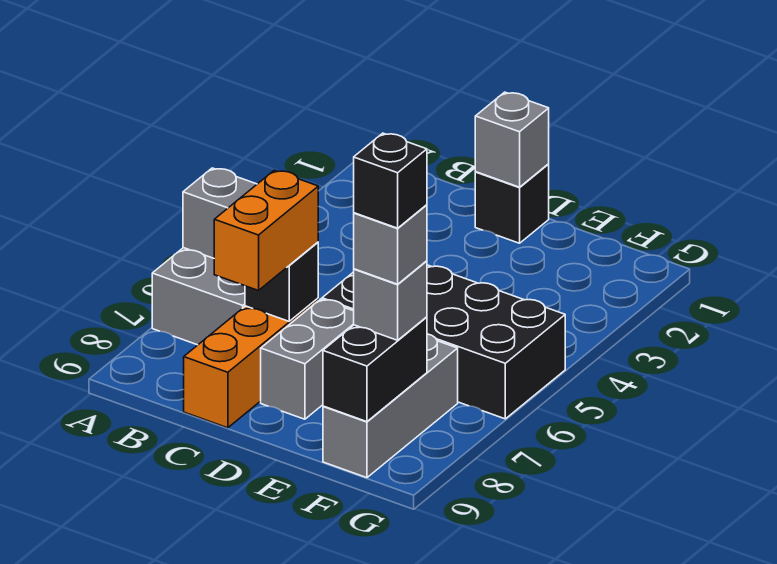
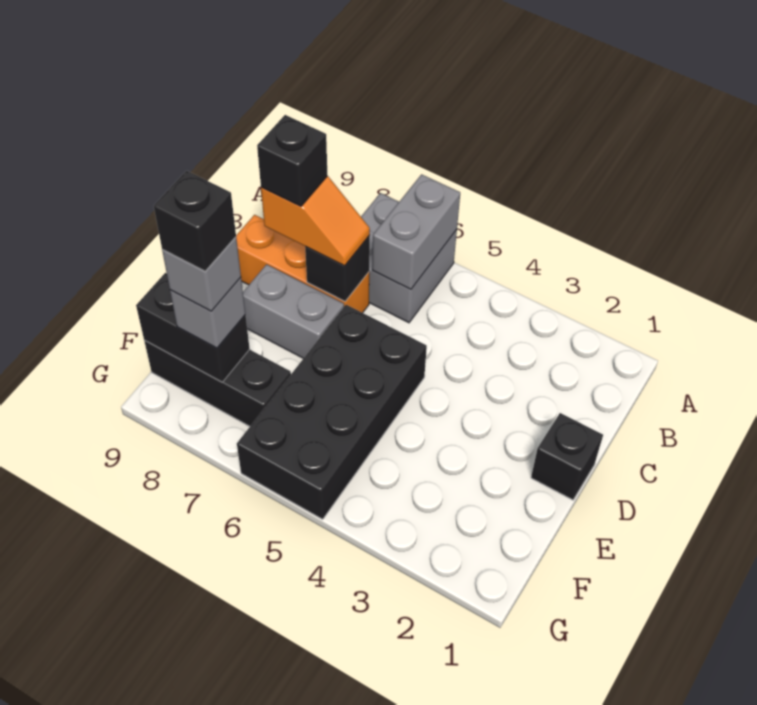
orange brick C7:C8 level 3 -> orange slope C7:C8 level 3 top 8
none -> black brick C8 level 4
grey brick D1 level 2 -> none
grey brick F7:F9 level 1 -> black brick F7:F9 level 1

